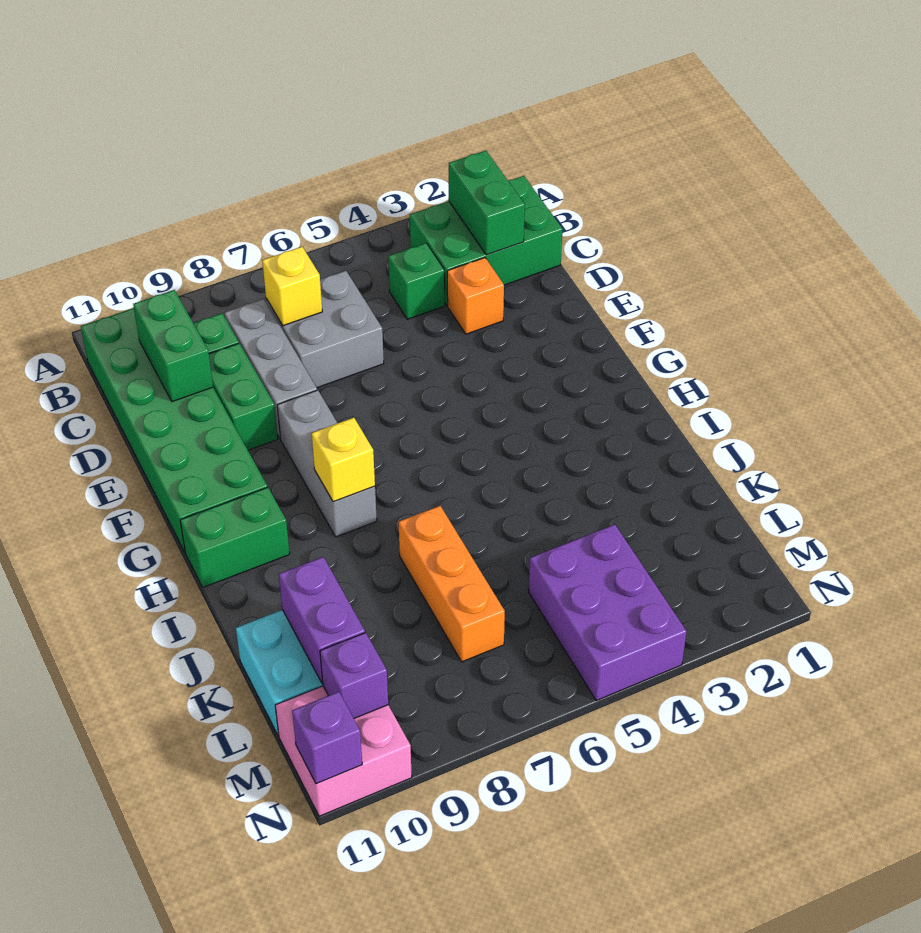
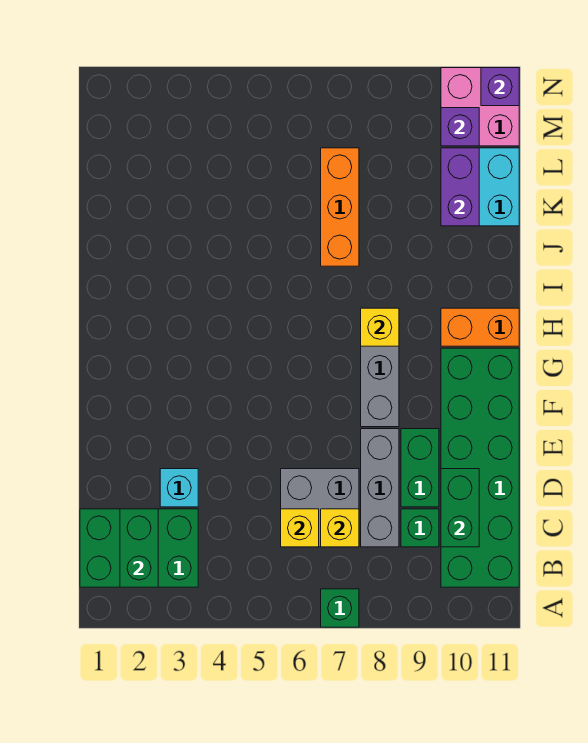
green brick C4 level 1 -> green brick A7 level 1
none -> yellow brick C6 level 2
orange brick D3 level 1 -> cyan brick D3 level 1
green brick H10:H11 level 1 -> orange brick H10:H11 level 1
purple brick L4:N5 level 1 -> none

